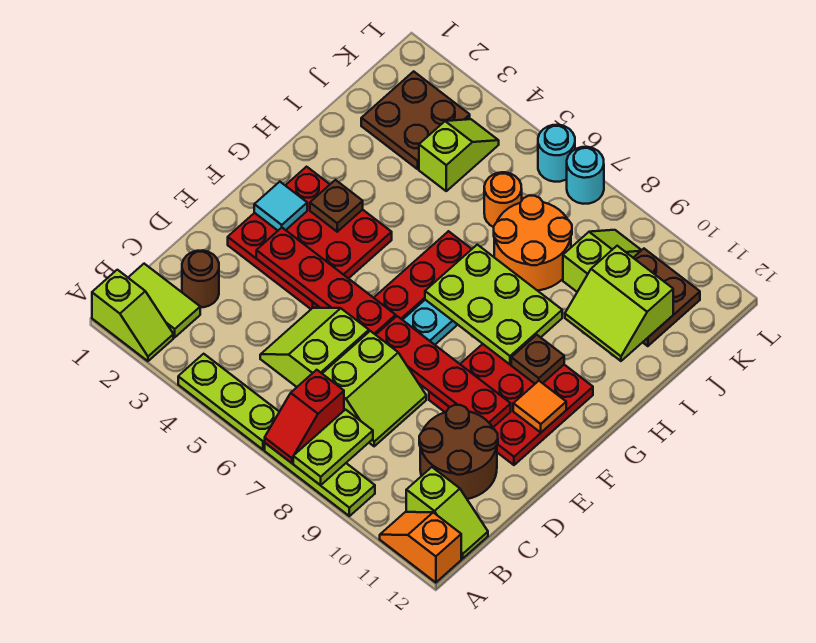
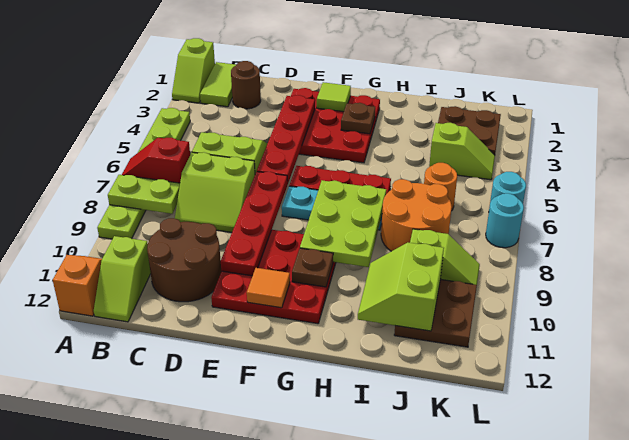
cyan tile F2 level 2 -> lime tile F2 level 2

